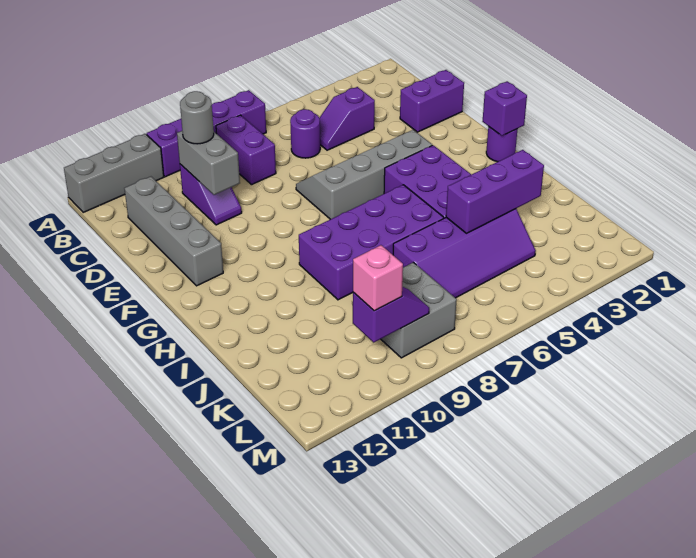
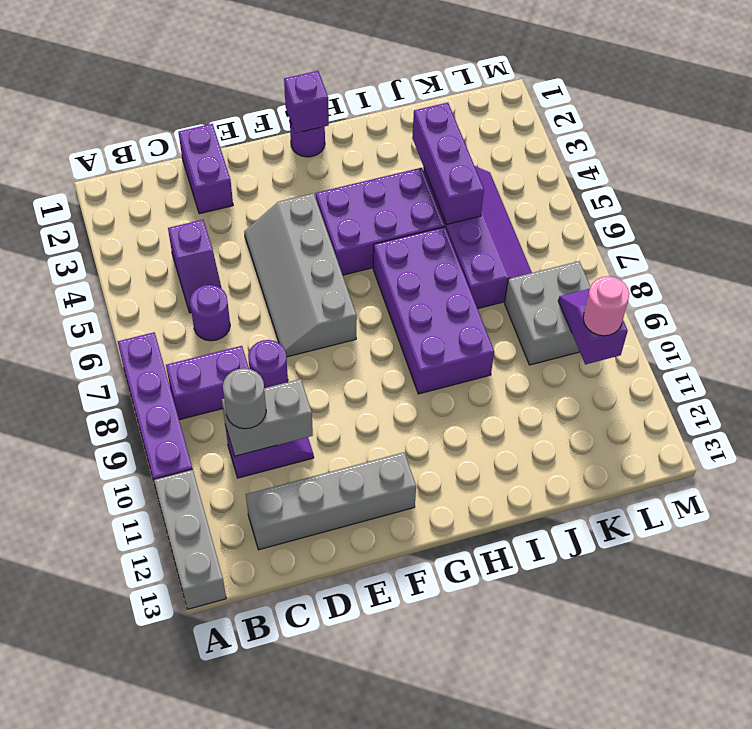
none -> purple round brick D8 level 1
pink brick L10 level 3 -> pink round brick L10 level 3

